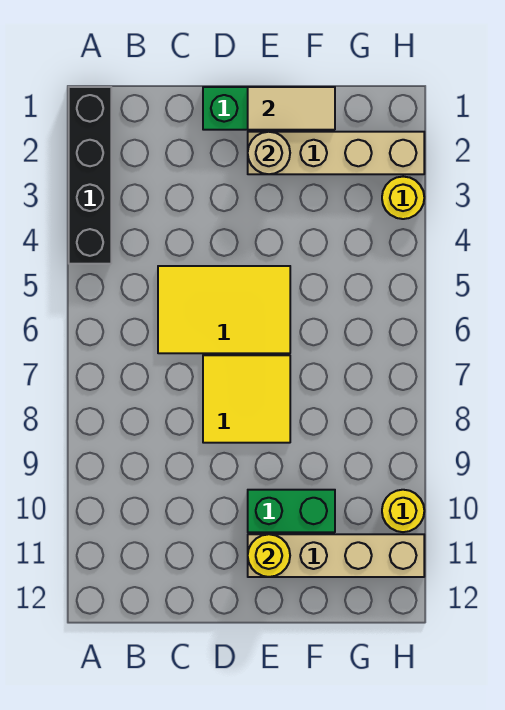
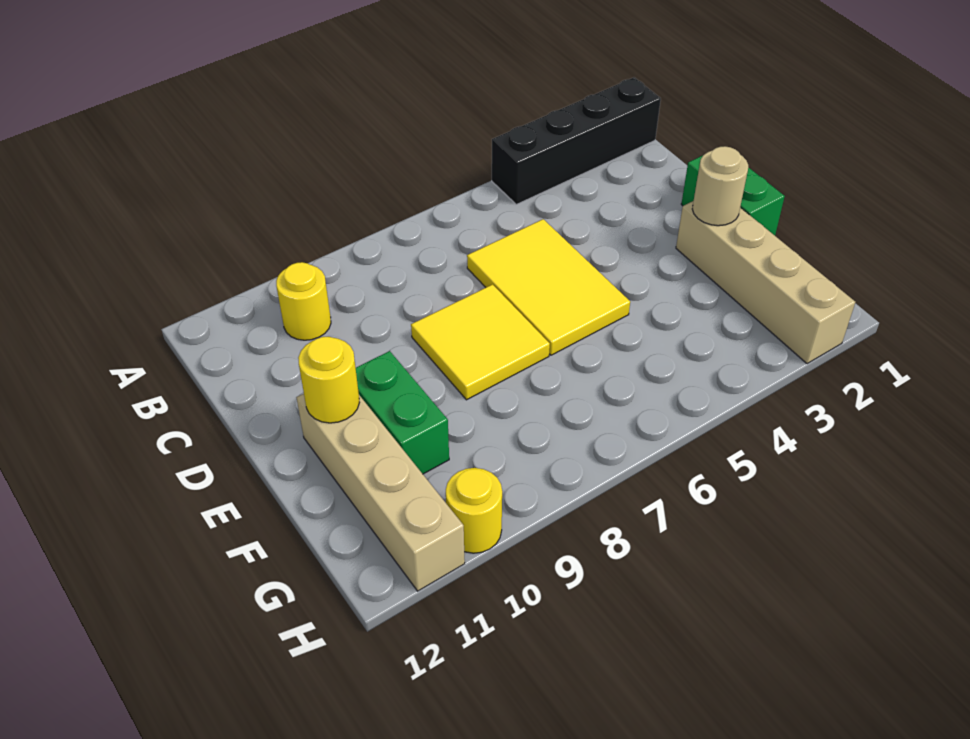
tan tile E1:F1 level 2 -> none
yellow round brick H3 level 1 -> yellow round brick B10 level 1

